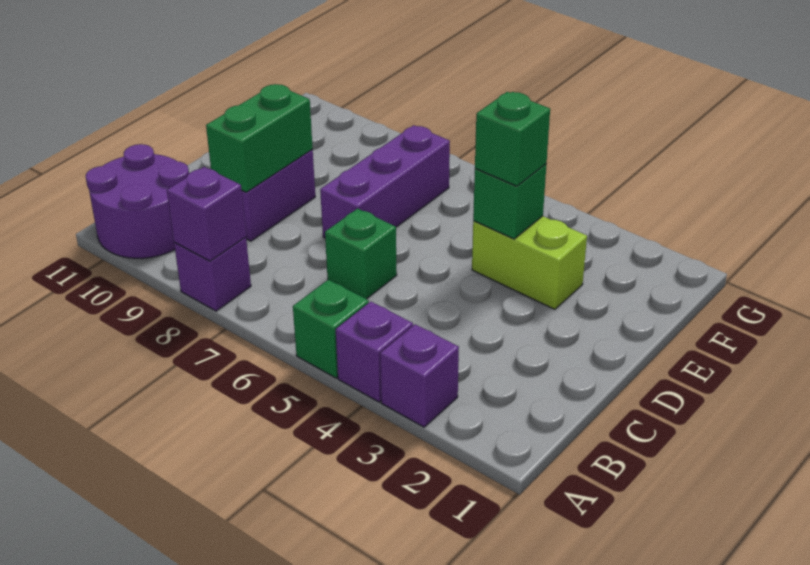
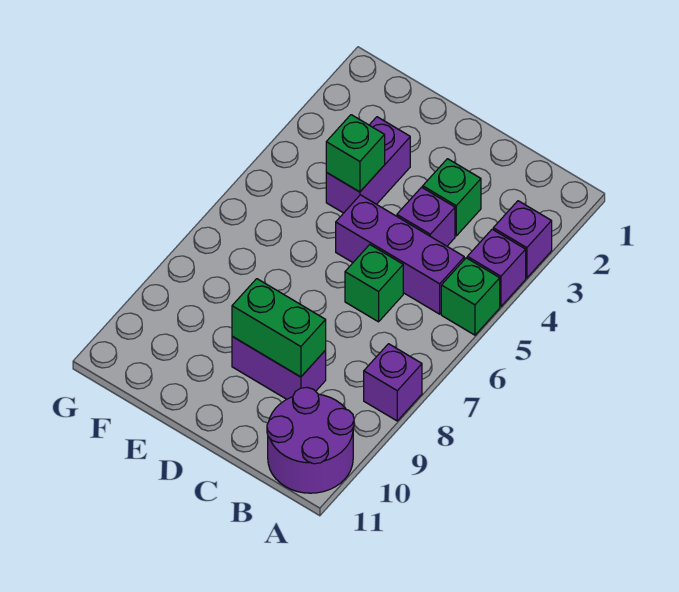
purple brick A8 level 2 -> purple brick C4 level 1
purple brick D7:F7 level 1 -> purple brick B5:D5 level 1
lime brick E3:E4 level 1 -> purple brick E3:E4 level 1
green brick E4 level 3 -> green brick C3 level 1

